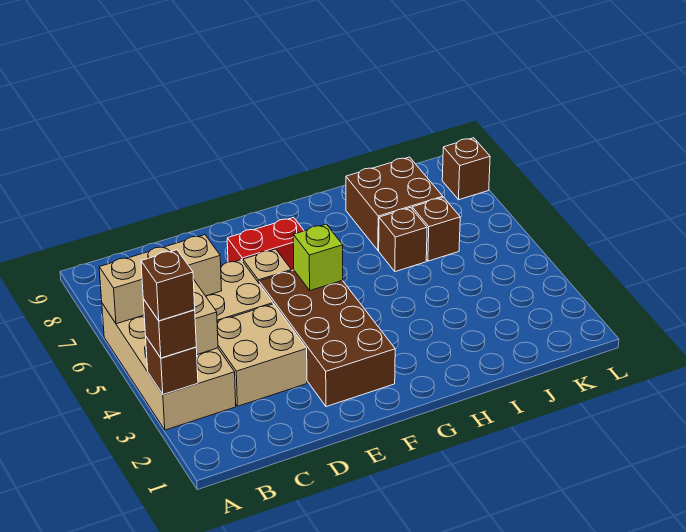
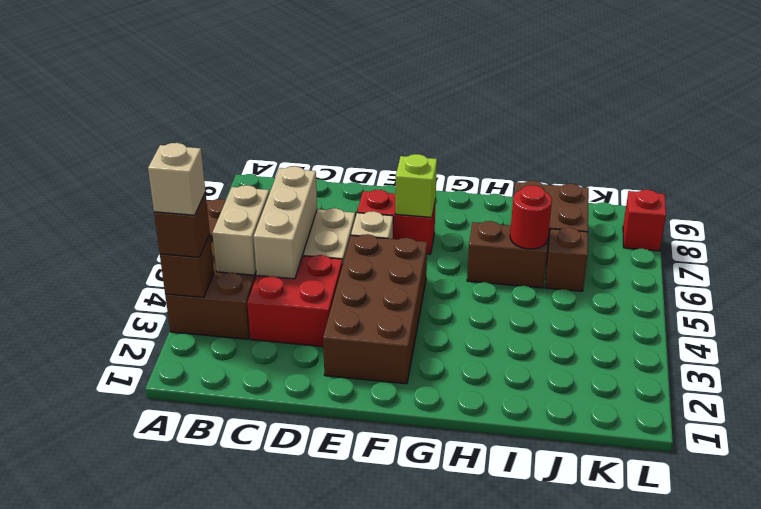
tan brick A3:B6 level 1 -> brown brick A3:B6 level 1
brown brick A3 level 4 -> tan brick A3 level 4
tan brick A6:C6 level 2 -> tan brick C4:C6 level 2
tan brick C3:D4 level 1 -> red brick C3:D4 level 1
lime brick F5 level 2 -> lime brick F7 level 2
brown brick I6 level 1 -> brown brick H6:I6 level 1
none -> red round brick I6 level 2
brown brick L8 level 1 -> red brick L8 level 1

